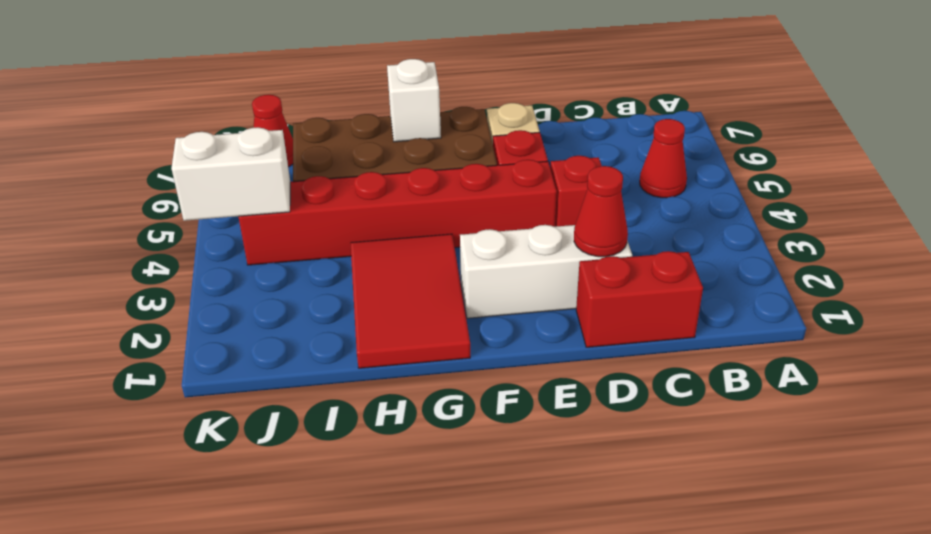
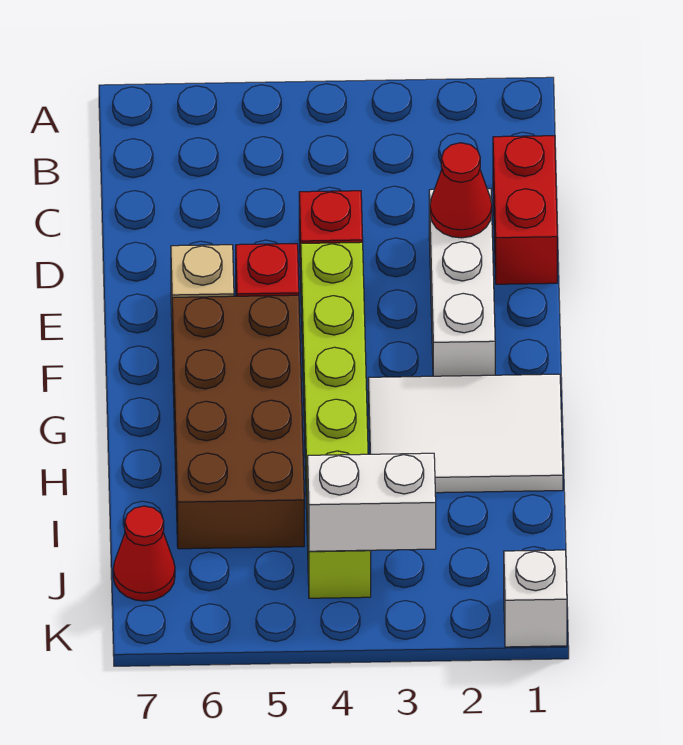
red cone B5 level 1 -> none
red brick E4:J4 level 1 -> lime brick E4:J4 level 1
red tile G1:H3 level 1 -> white tile G1:H3 level 1
white brick G6 level 2 -> white brick K1 level 1
white brick J4:K4 level 2 -> white brick J3:J4 level 2

